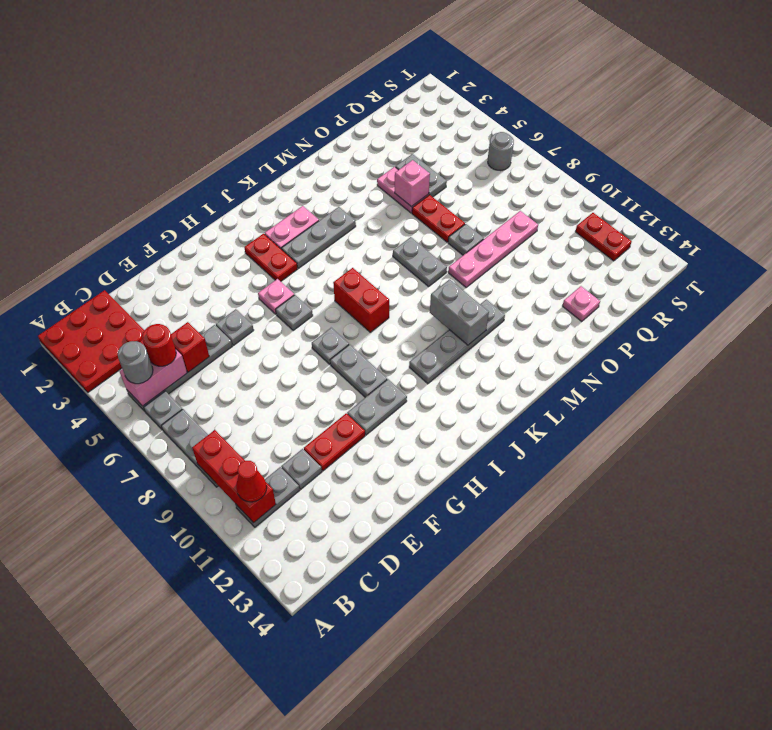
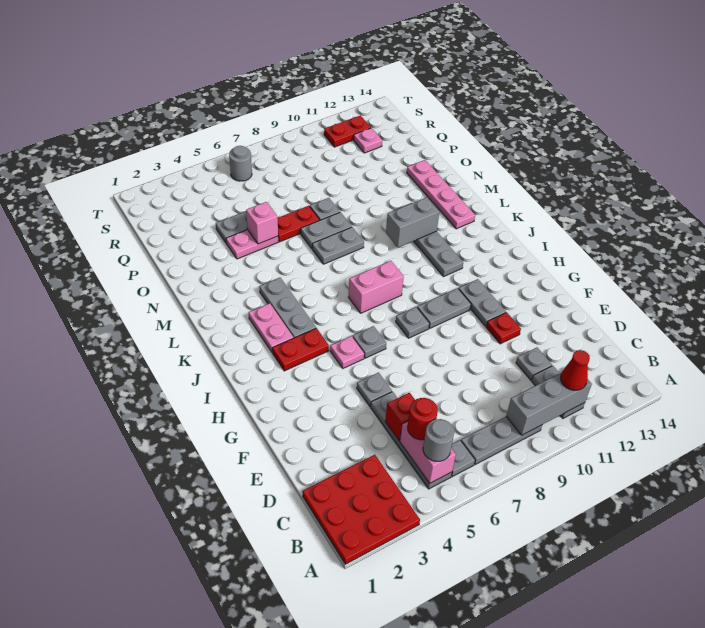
red brick B9:B11 level 2 -> grey brick B9:B11 level 2
red plate E11:F11 level 1 -> red plate F11 level 1
red brick J7:J8 level 1 -> pink brick J7:J8 level 1
none -> grey plate N7:N8 level 1
pink plate N9:Q9 level 1 -> pink plate L13:O13 level 1
pink plate P13 level 1 -> pink plate R12 level 1

